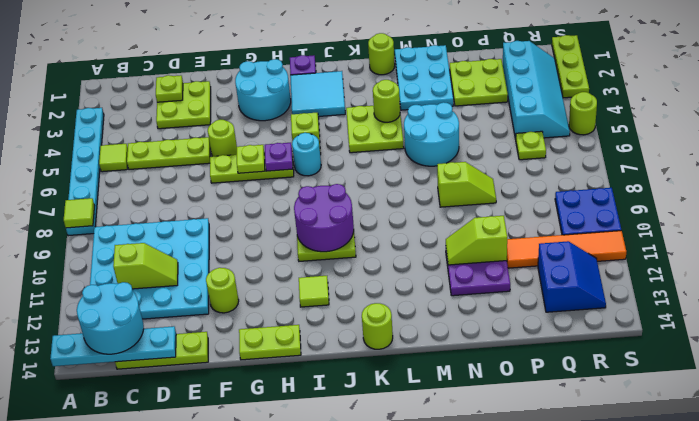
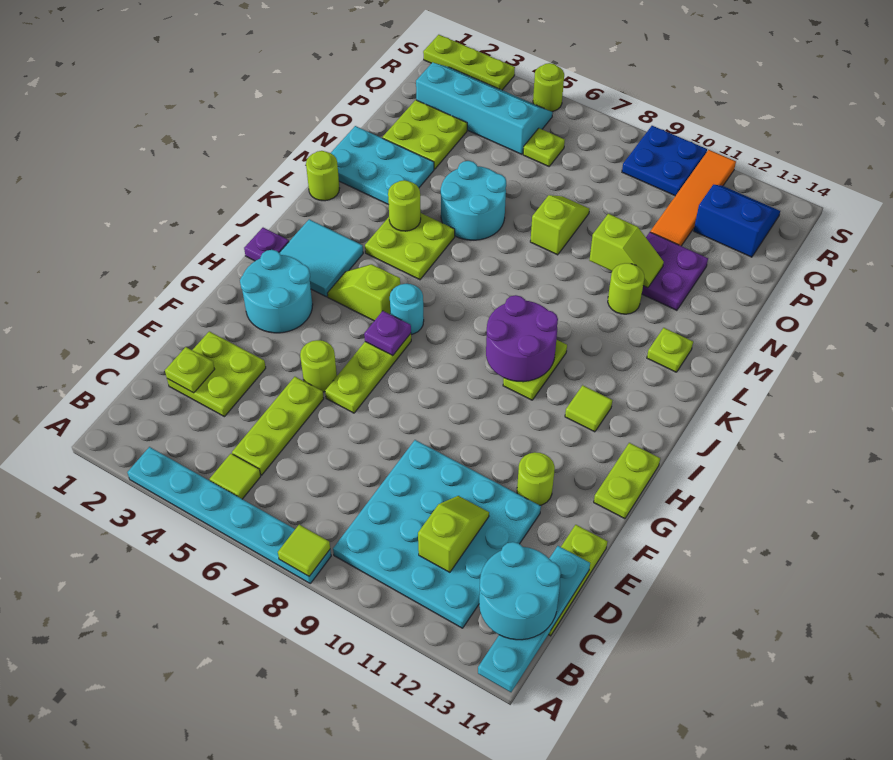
lime plate G6 level 2 -> lime plate L13 level 1
lime round brick K14 level 1 -> lime round brick M11 level 1
lime slope N11:O11 level 2 top O -> lime slope N10:N11 level 2 top 10

